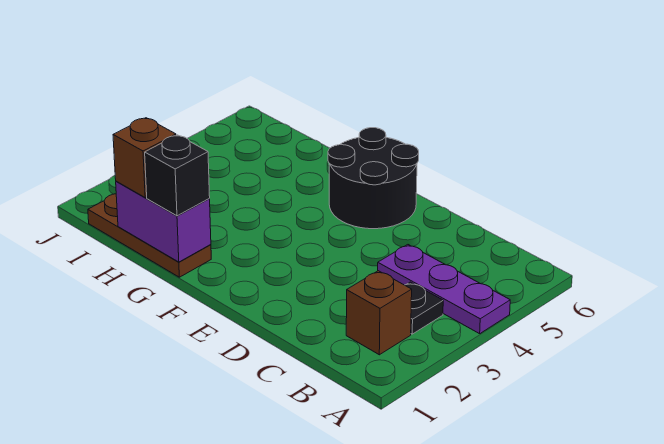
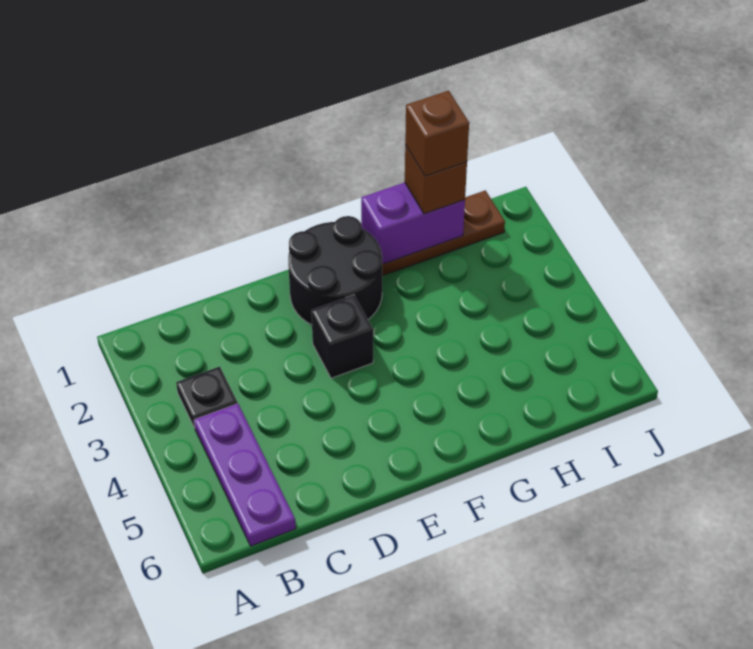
purple plate A4:C4 level 1 -> purple plate B4:B6 level 1
brown brick B2 level 1 -> brown brick H1 level 4
black round brick E5:F6 level 1 -> black round brick E1:F2 level 1
black brick G1 level 3 -> black brick E3 level 1

